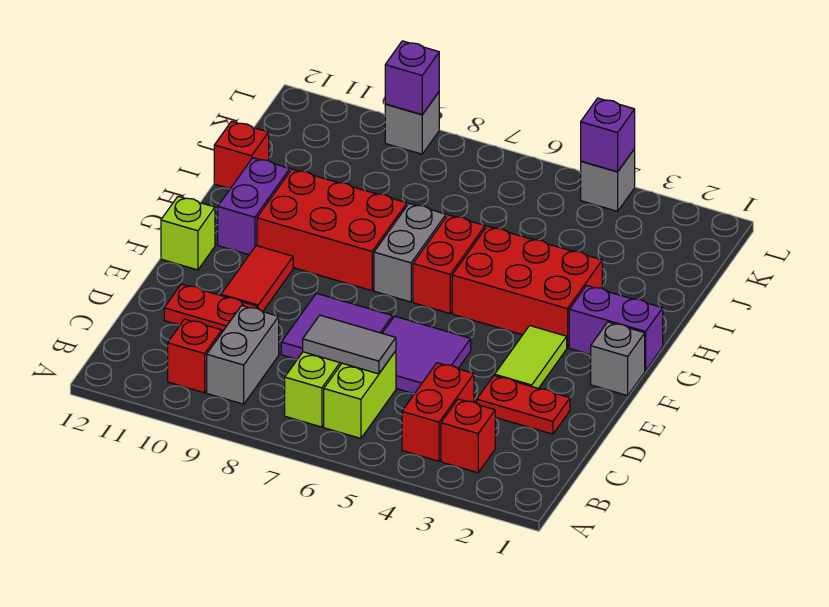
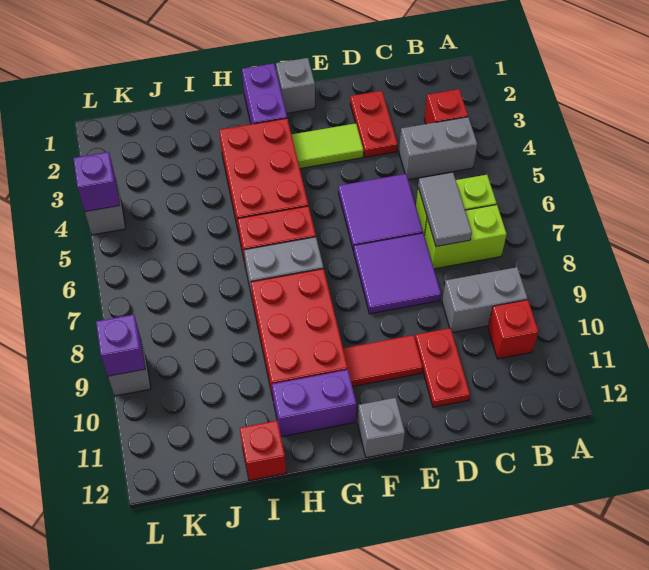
red brick B4:C4 level 1 -> grey brick B4:C4 level 1
lime brick F12 level 1 -> grey brick F12 level 1

